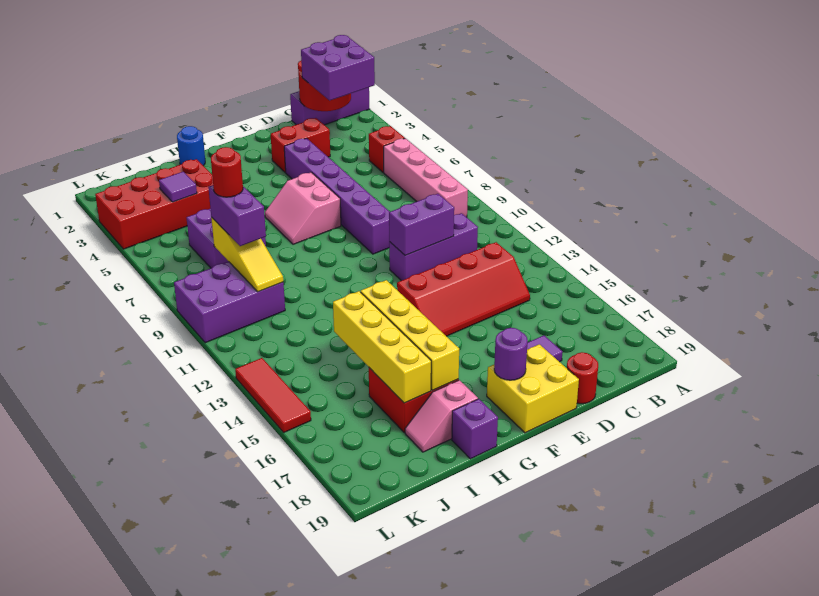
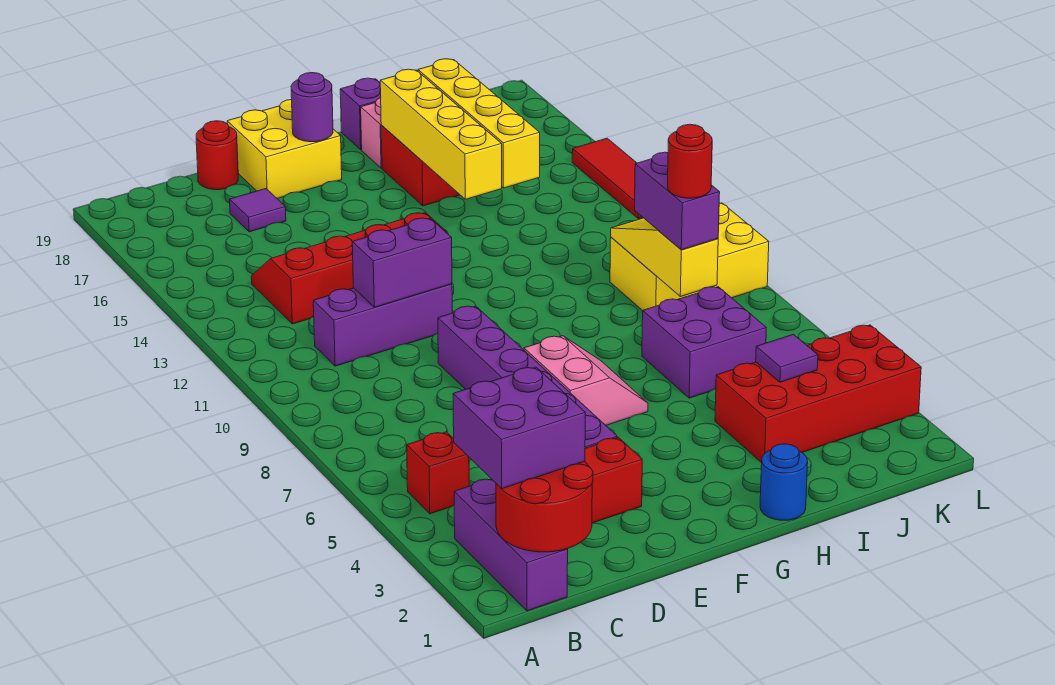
purple brick A1:C1 level 1 -> purple brick B1:B3 level 1
pink brick B6:B9 level 1 -> none
purple brick J9:L10 level 1 -> yellow brick J9:L10 level 1

